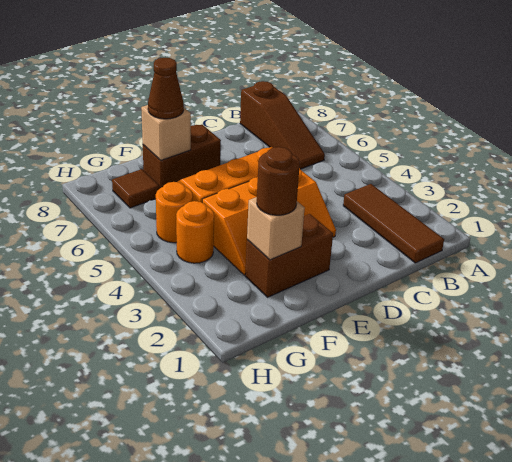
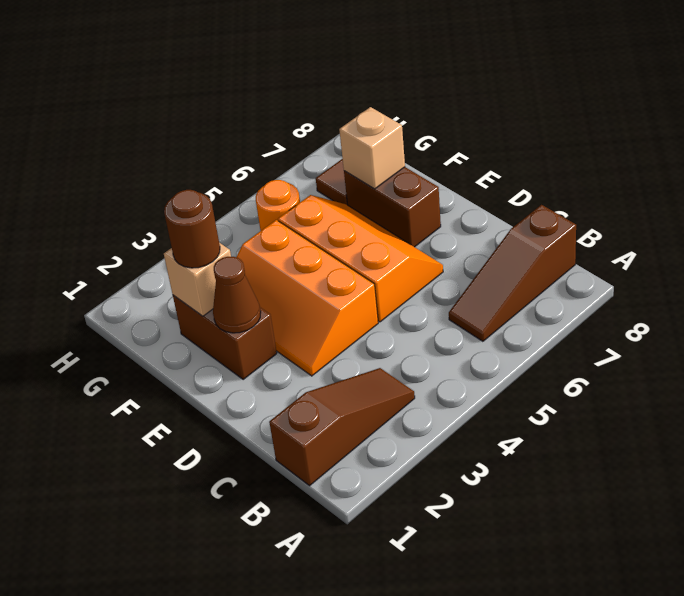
brown tile B1:B3 level 1 -> brown slope B1:B3 level 1 top 1
brown cone F7 level 3 -> brown cone E2 level 2
orange round brick G4 level 1 -> none

